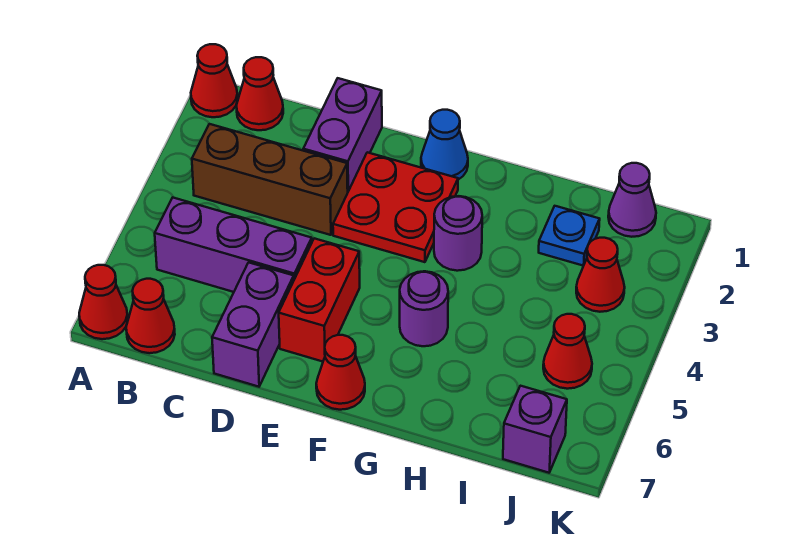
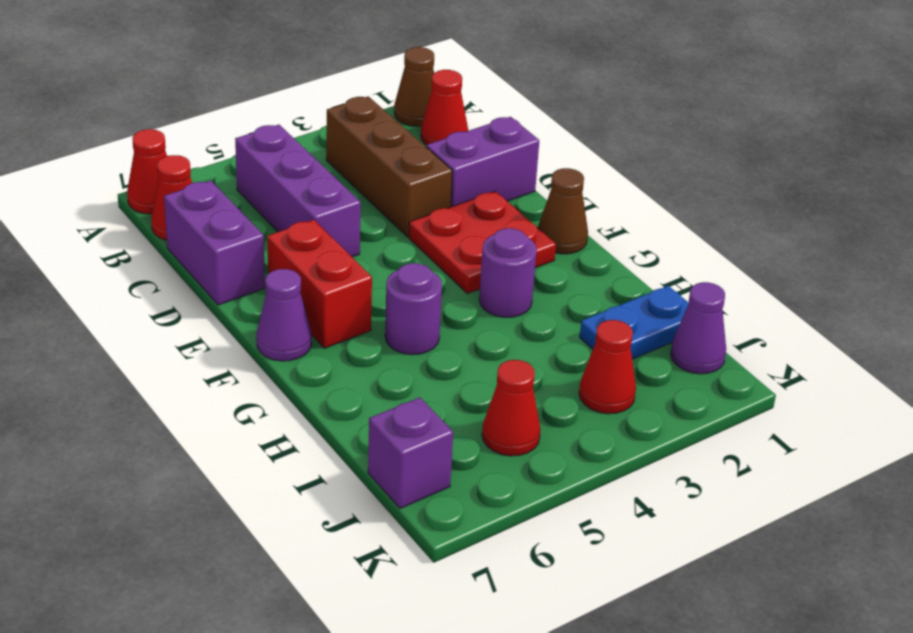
red cone A1 level 1 -> brown cone A1 level 1
purple brick D6:D7 level 1 -> purple brick C7:D7 level 1
red brick E5:E6 level 1 -> red brick E6:F6 level 1
blue cone F1 level 1 -> brown cone F1 level 1
red cone F7 level 1 -> purple cone F7 level 1
blue plate I2 level 1 -> blue plate I1:I2 level 1

